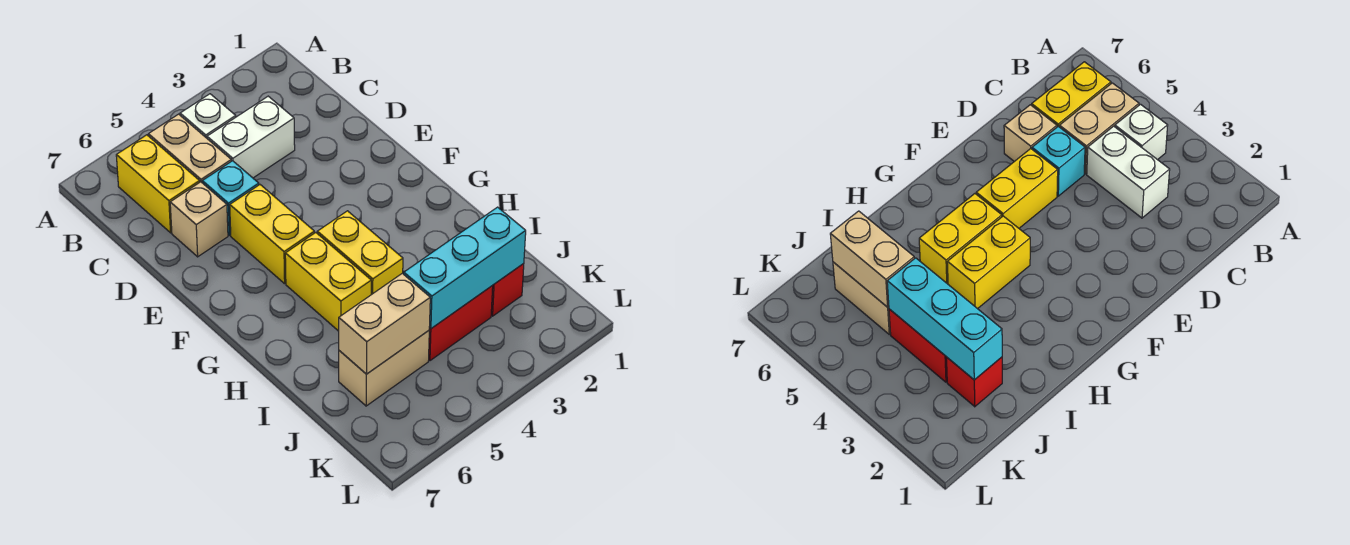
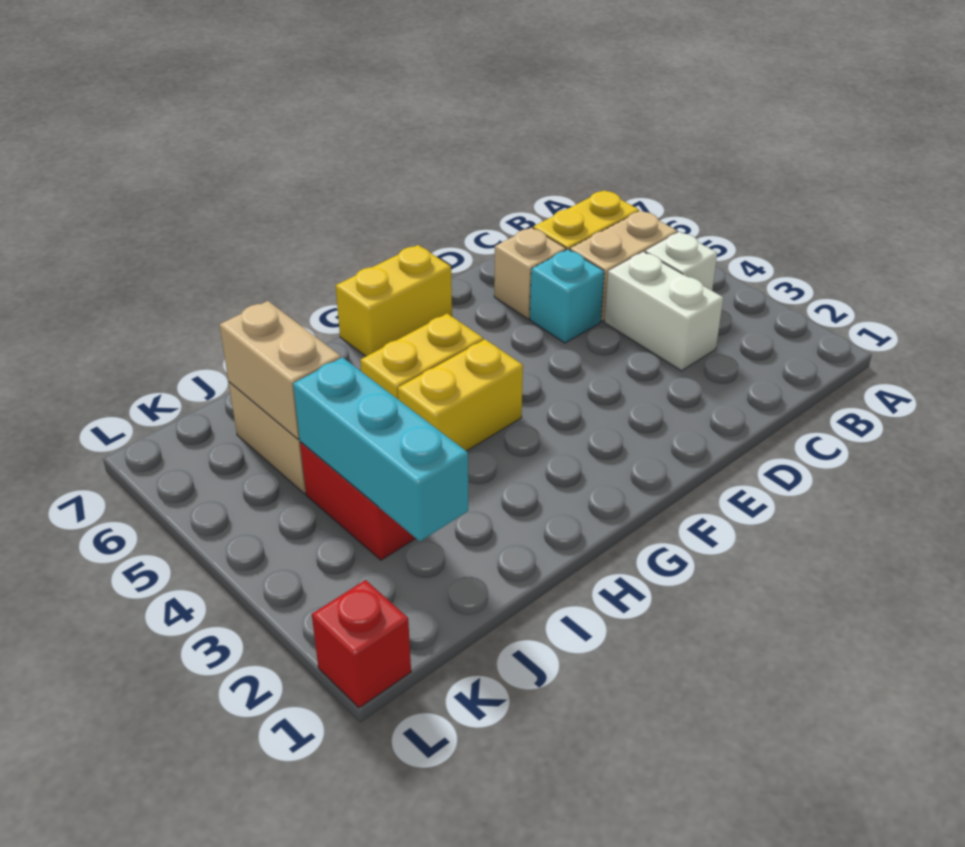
yellow brick E5:F5 level 1 -> yellow brick F7:G7 level 1
red brick J2 level 1 -> red brick L1 level 1

